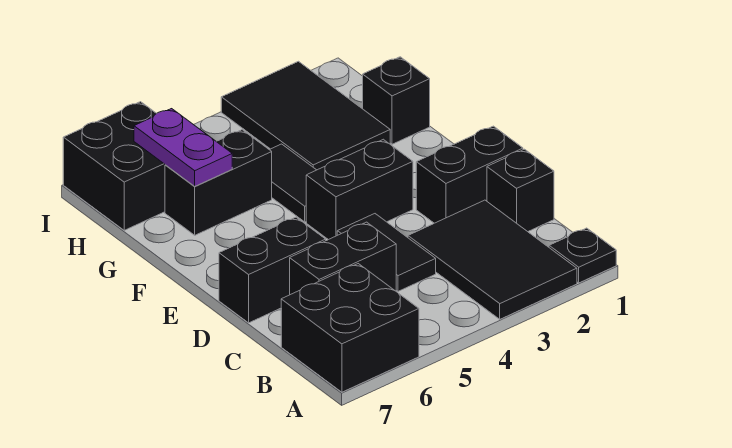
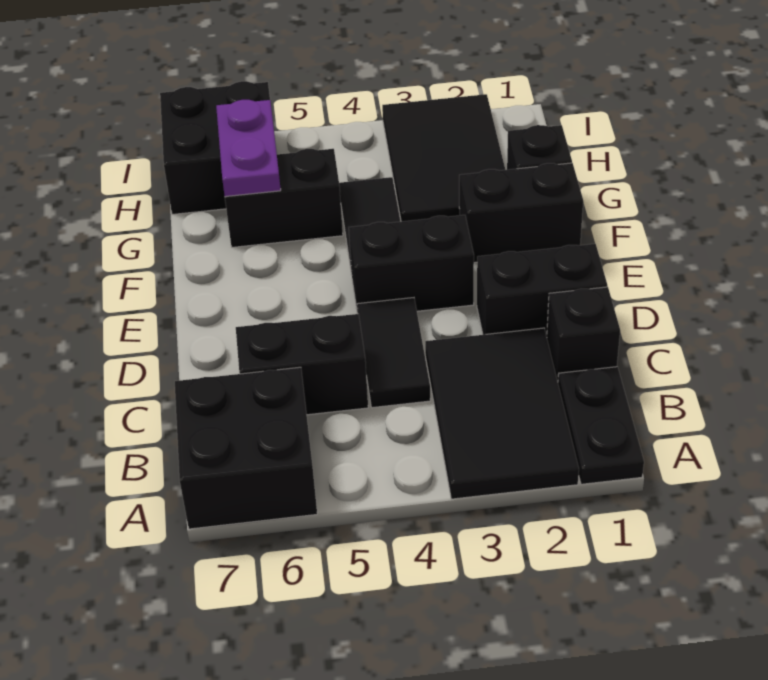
black plate A1 level 1 -> black plate A1:B1 level 1
black brick D6:D7 level 1 -> black brick F1:F2 level 1

